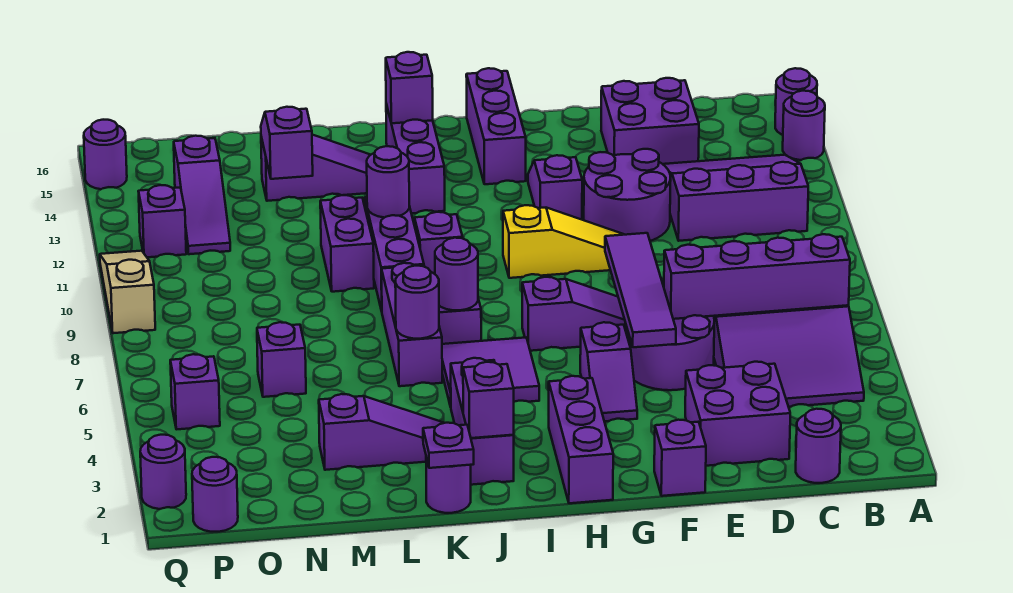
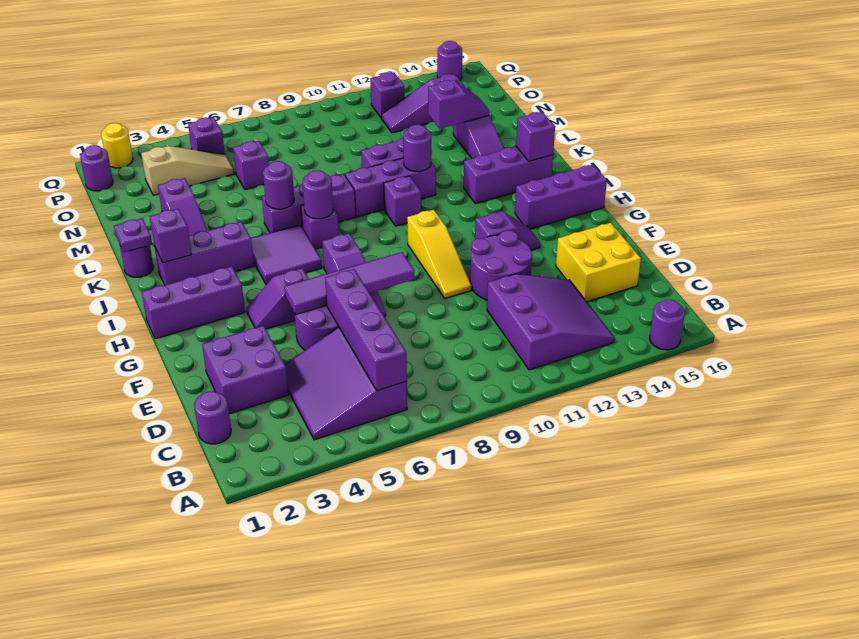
purple round brick A14 level 1 -> none
purple brick D14:E15 level 1 -> yellow brick D14:E15 level 1
purple brick F1 level 1 -> none
purple round brick Q2 level 1 -> yellow round brick Q2 level 1
tan slope Q9:Q11 level 1 top 9 -> tan slope O3:O5 level 1 top 3

